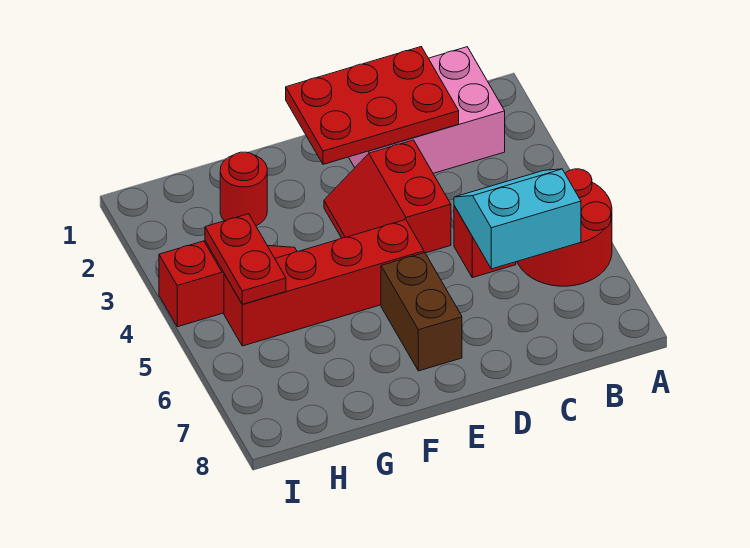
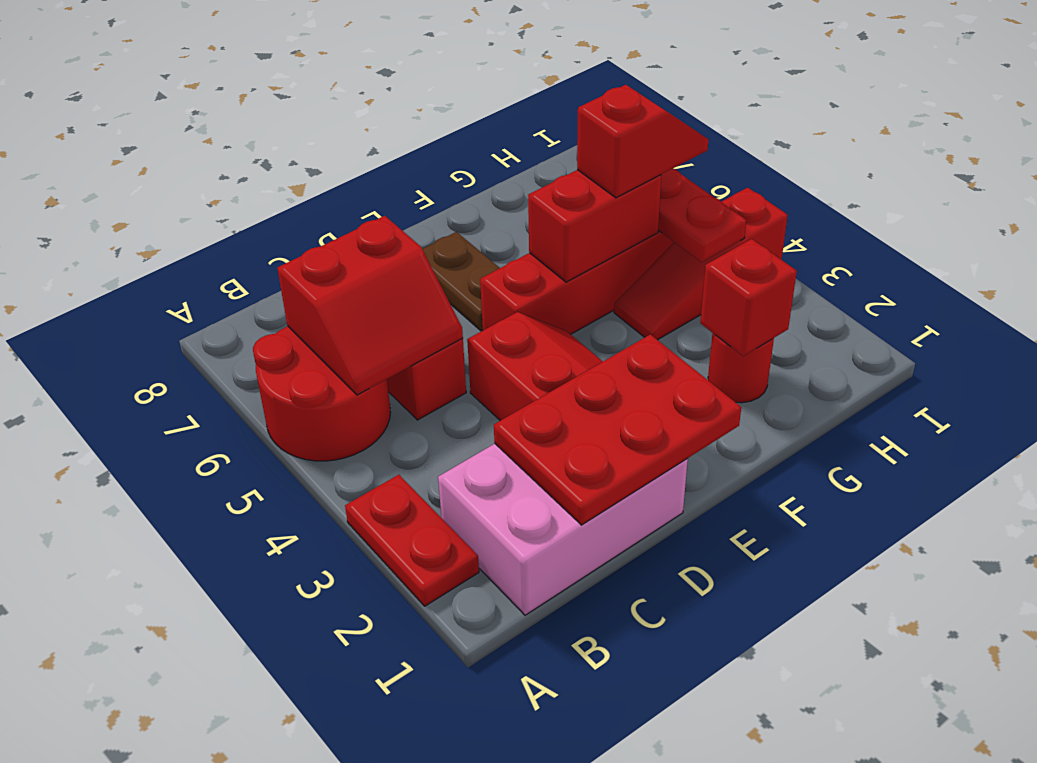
none -> red plate A2:A3 level 1
cyan slope B5:C6 level 2 top 6 -> red slope B5:C6 level 2 top 6
brown brick E6:E7 level 1 -> brown plate E6:E7 level 1
none -> red brick F5:G5 level 2
none -> red brick G2 level 2
none -> red slope G5:H5 level 3 top G

